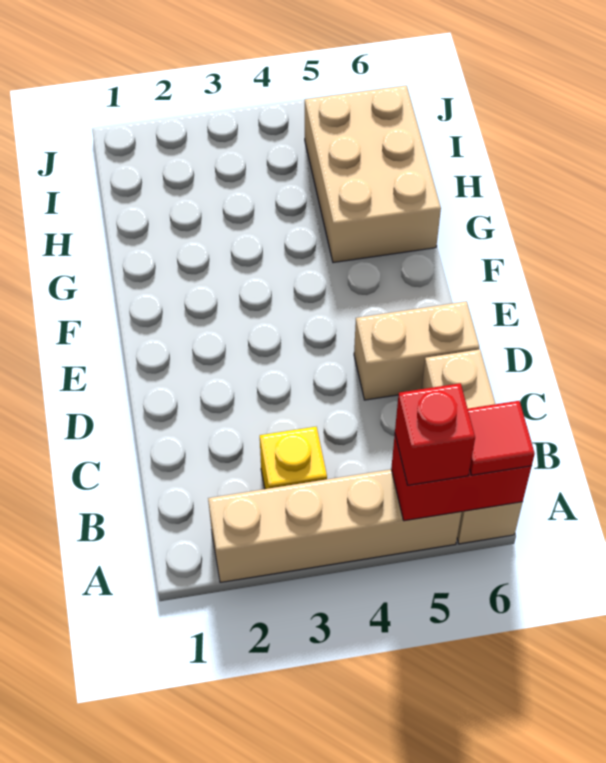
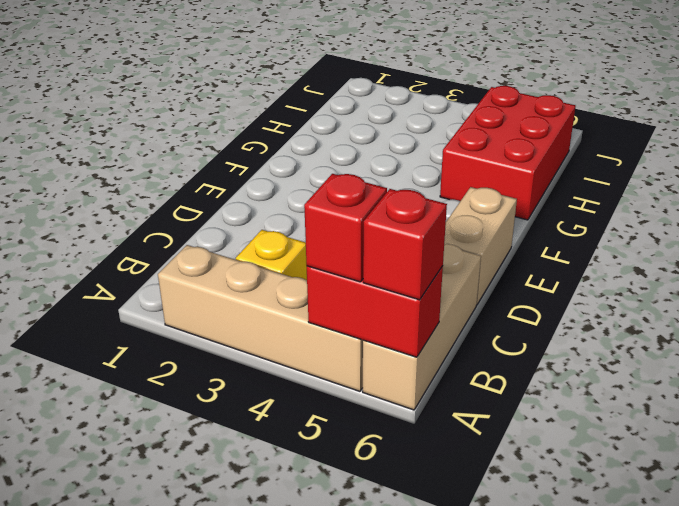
red tile A6 level 3 -> red brick A6 level 3
tan brick D5:D6 level 1 -> tan brick D6:E6 level 1
tan brick G5:I6 level 1 -> red brick G5:I6 level 1

